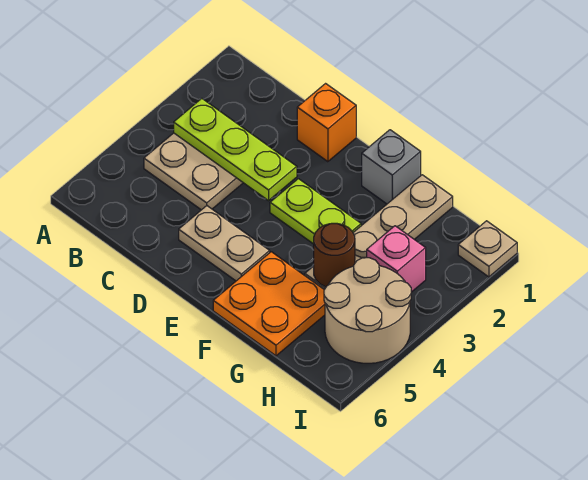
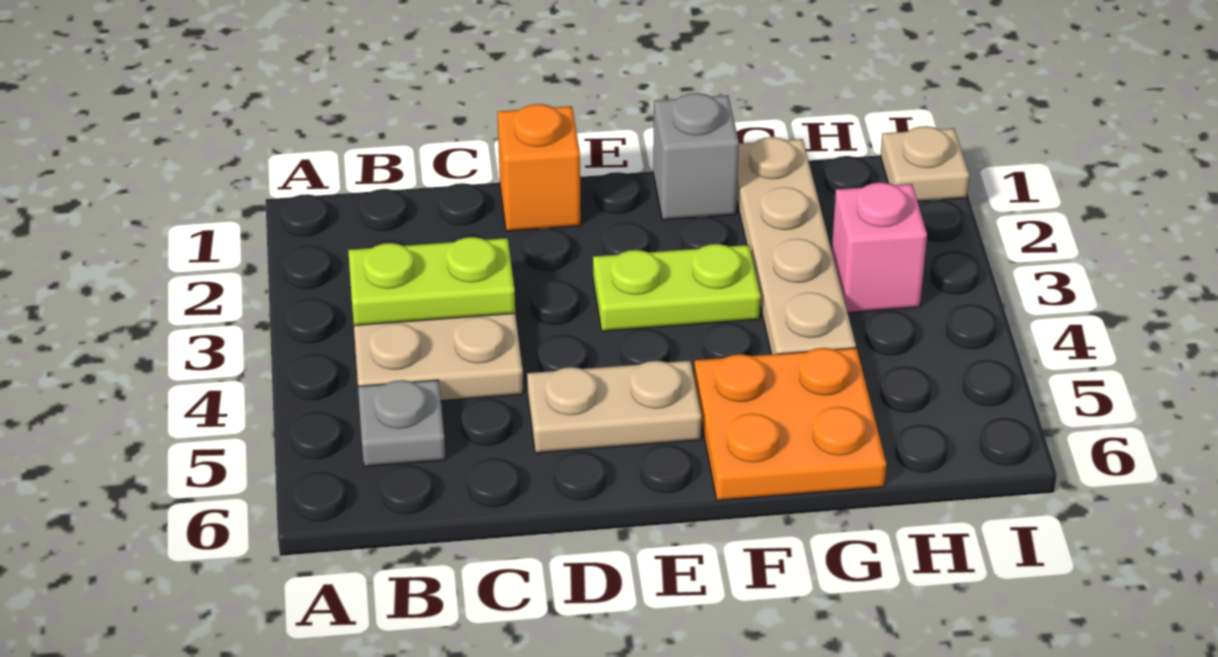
lime plate B3:D3 level 2 -> lime plate B3:C3 level 2
none -> grey plate B5 level 1
brown round brick G4 level 2 -> none
tan round brick H4:I5 level 1 -> none

